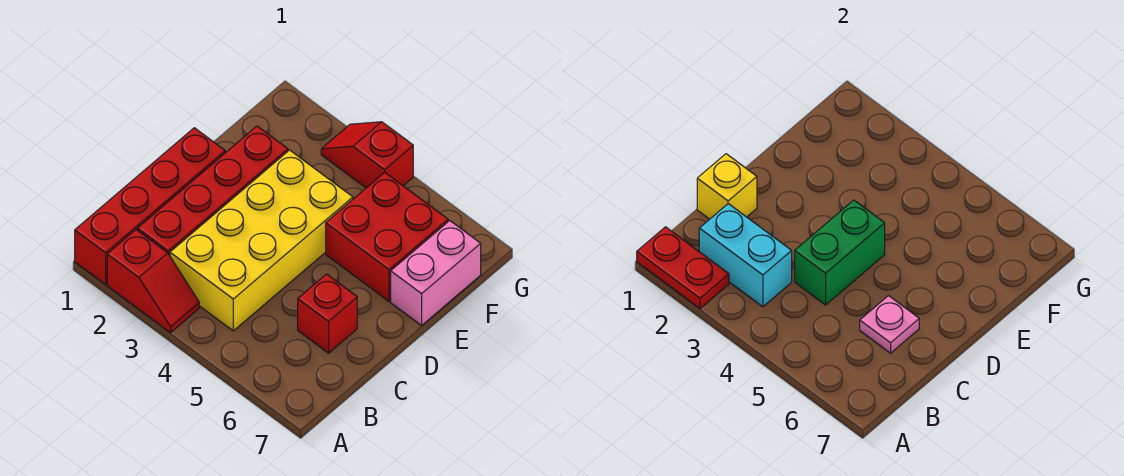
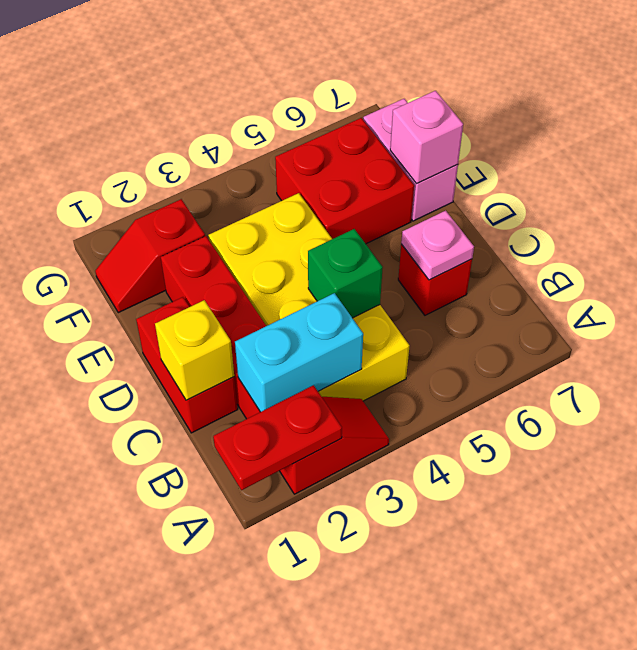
red brick A1:D1 level 1 -> red brick C1:D1 level 1
green brick C4:D4 level 2 -> green brick C4 level 2
none -> pink brick E7 level 2
red slope G3:G4 level 1 top 4 -> red slope F1:F2 level 1 top 2

